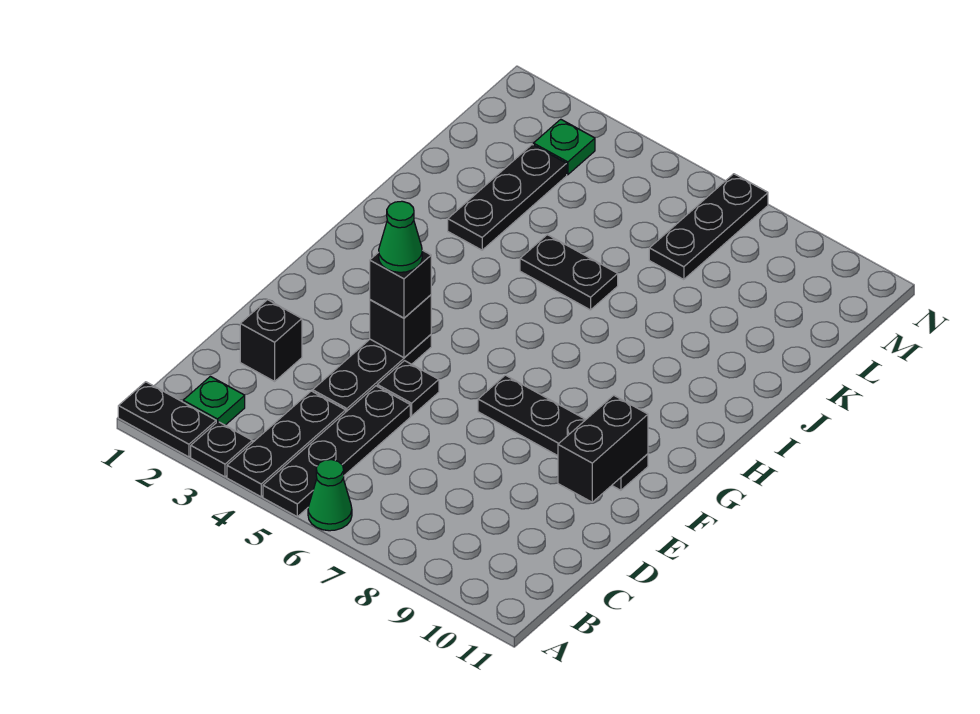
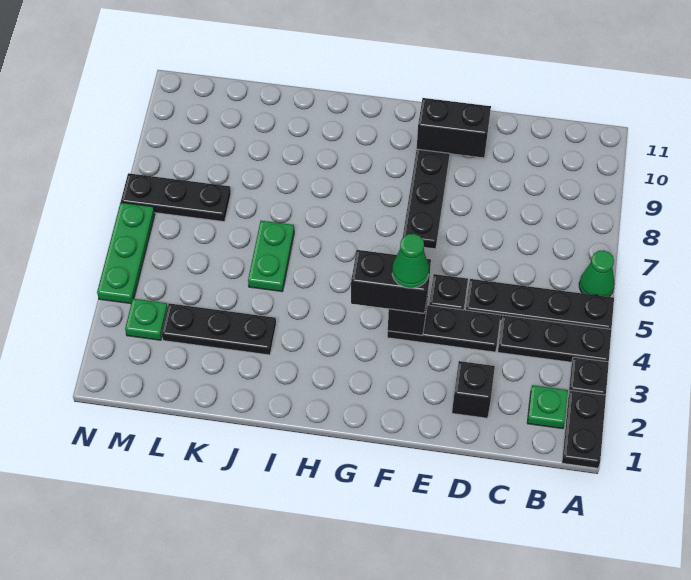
black brick F4 level 3 -> black brick F4:G4 level 3
black plate J5:J6 level 1 -> green plate J5:J6 level 1
none -> green plate N4:N6 level 1

